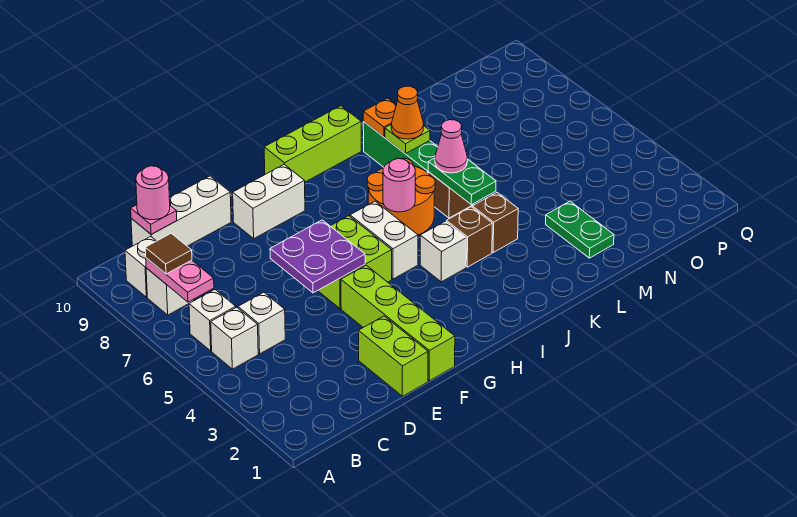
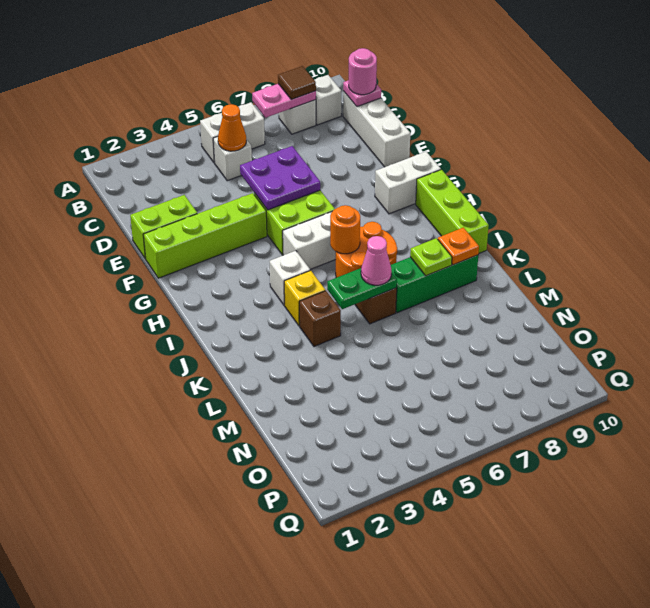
white brick F9:G9 level 1 -> white brick G9:G10 level 1
pink round brick I6 level 2 -> orange round brick I6 level 2
brown brick J4 level 1 -> yellow brick J4 level 1
orange cone K8 level 3 -> orange cone C5 level 2
green plate M2:M3 level 1 -> none

